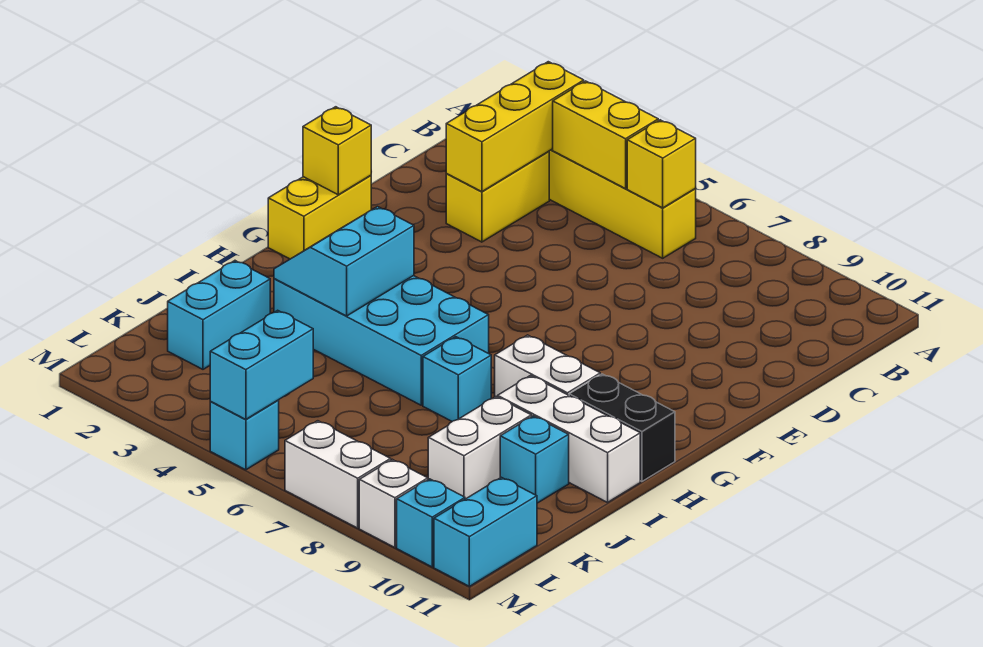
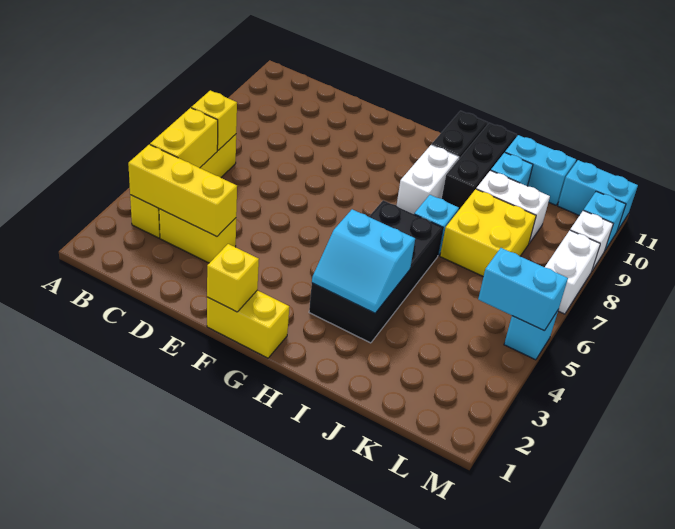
cyan brick H3:I6 level 1 -> black brick H3:I6 level 1
white brick I9:I11 level 1 -> black brick I9:I11 level 1
cyan brick J2:K2 level 1 -> cyan brick J11:K11 level 1
none -> yellow brick J7:K8 level 1

